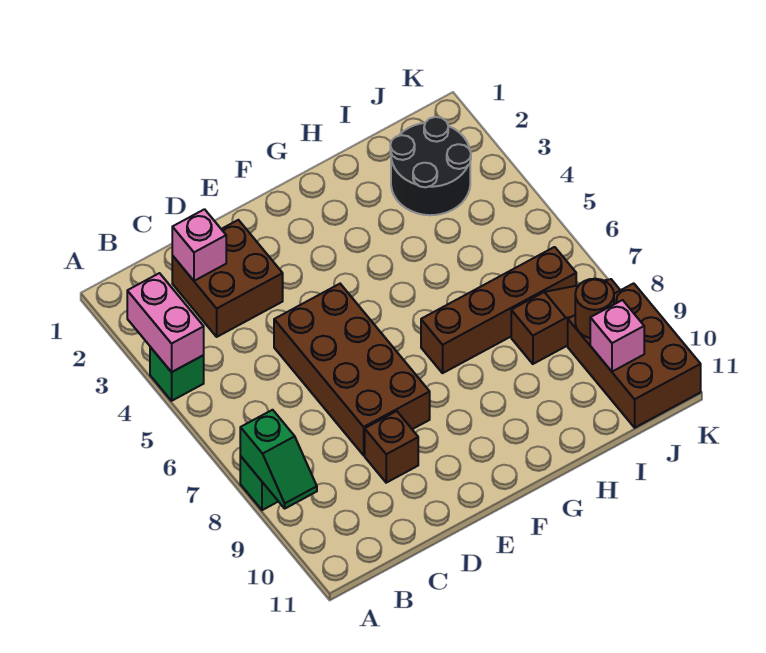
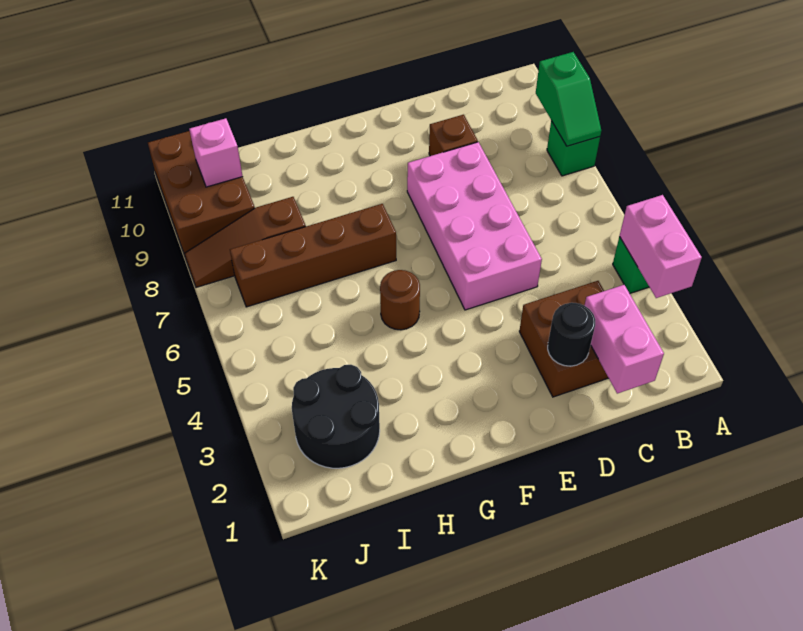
green slope A8:A9 level 2 top 8 -> green slope A8:A9 level 2 top 9
pink brick C2 level 2 -> pink brick C1:C2 level 2
none -> black round brick D2 level 2
brown brick D5:E8 level 1 -> pink brick D5:E8 level 1
brown round brick J9 level 2 -> brown round brick G5 level 1

